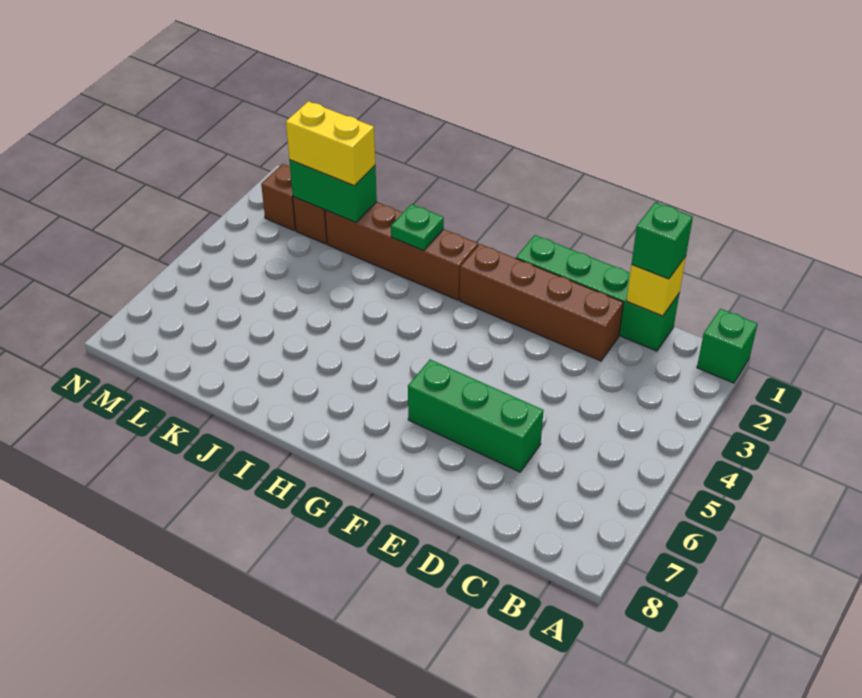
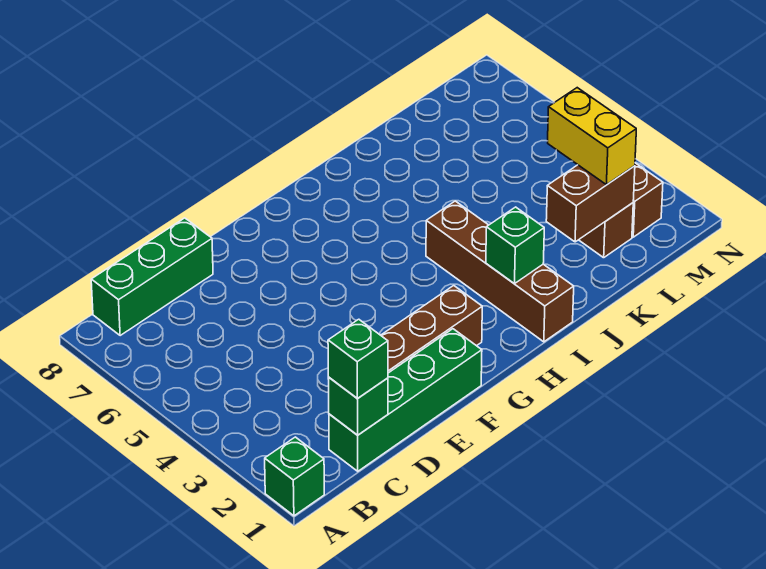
yellow brick C1 level 2 -> green brick C1 level 2
green brick D6:F6 level 1 -> green brick B8:D8 level 1
brown brick H2:K2 level 1 -> brown brick I1:I4 level 1
green plate I2 level 2 -> green brick I2 level 2
green brick K2:L2 level 2 -> brown brick K2:L2 level 2
yellow brick K2:L2 level 3 -> yellow brick L2:L3 level 3

